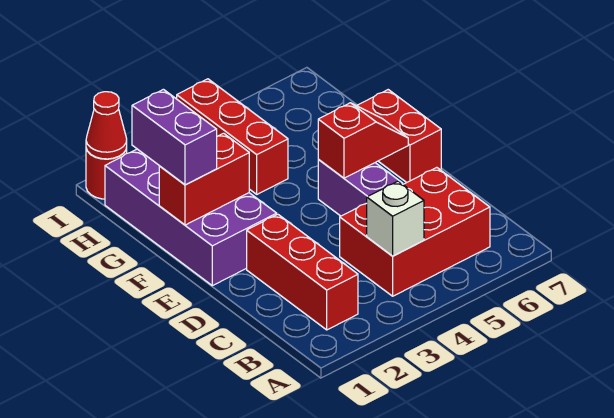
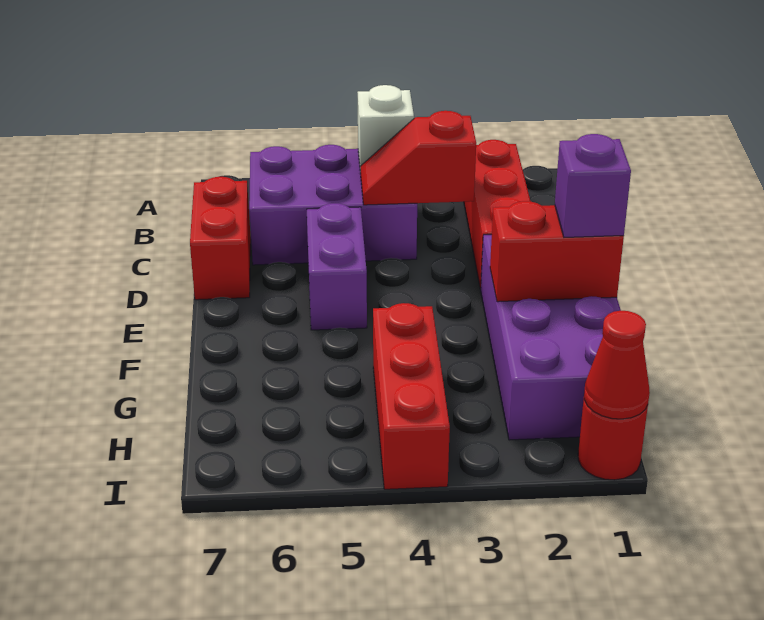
red brick B4:C6 level 1 -> purple brick B4:C6 level 1
red slope E5:E6 level 2 top 5 -> red slope C3:C4 level 2 top 3
red brick E7:F7 level 1 -> red brick C7:D7 level 1
purple brick F1:G1 level 3 -> purple brick F1 level 3

